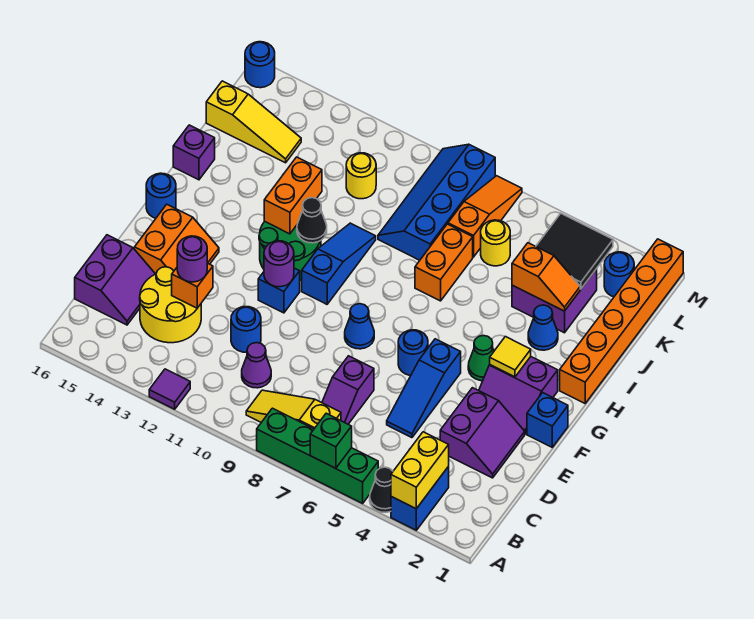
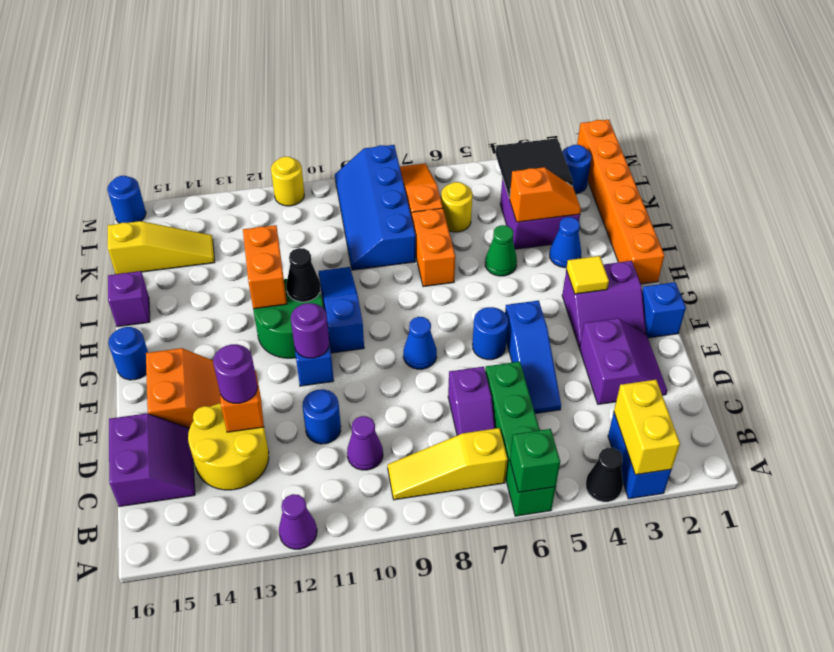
green brick A5:A8 level 1 -> green brick A6:D6 level 1
purple tile A12 level 1 -> purple cone A12 level 1
green cone G4 level 1 -> green cone I5 level 1
yellow round brick K11 level 1 -> yellow round brick M11 level 1

